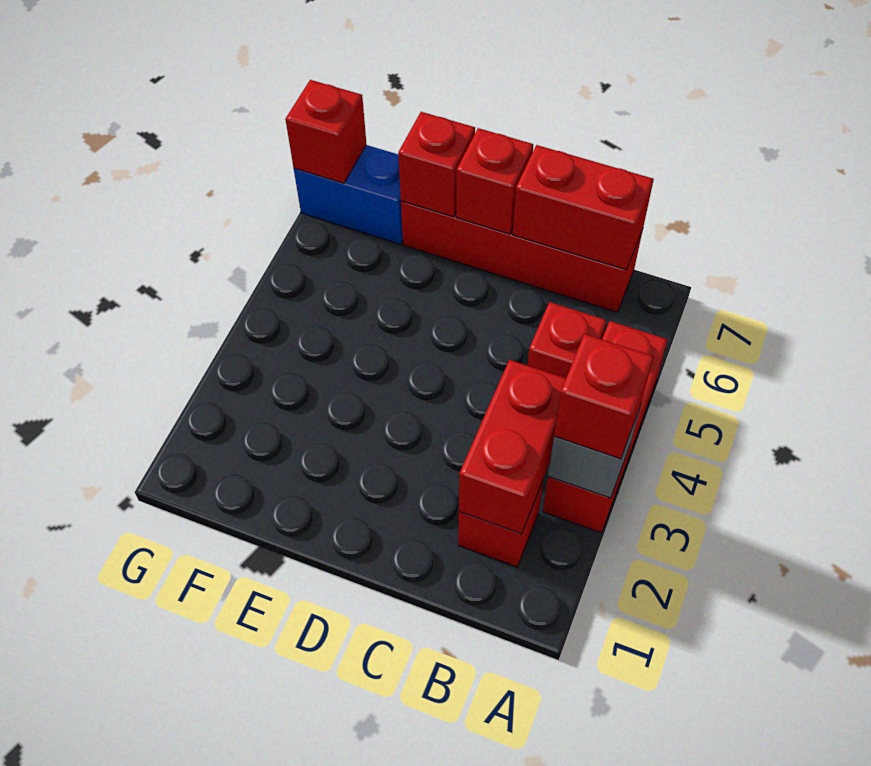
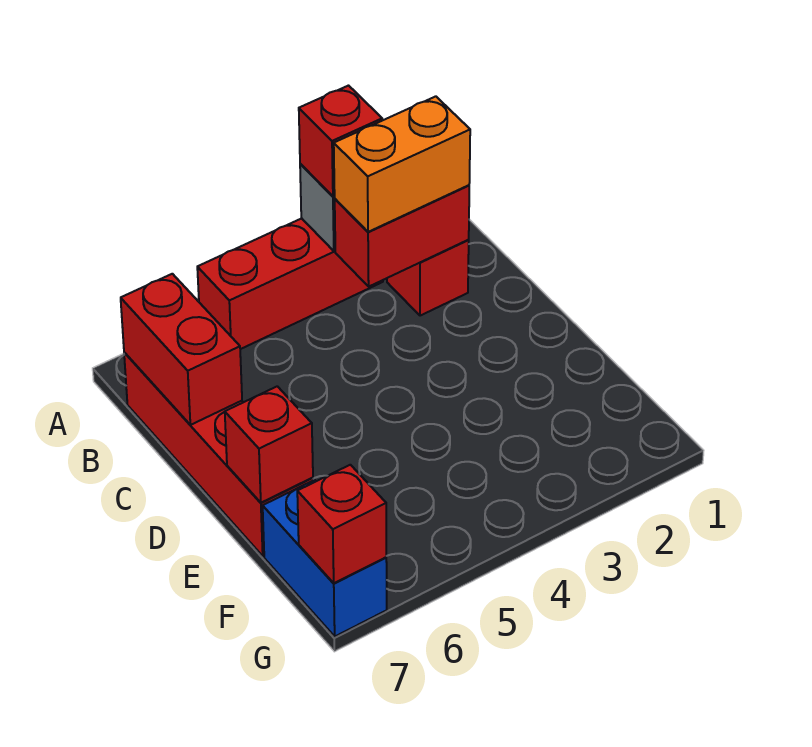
none -> orange brick B2:B3 level 3
red brick B5 level 1 -> none
red brick D7 level 2 -> none

